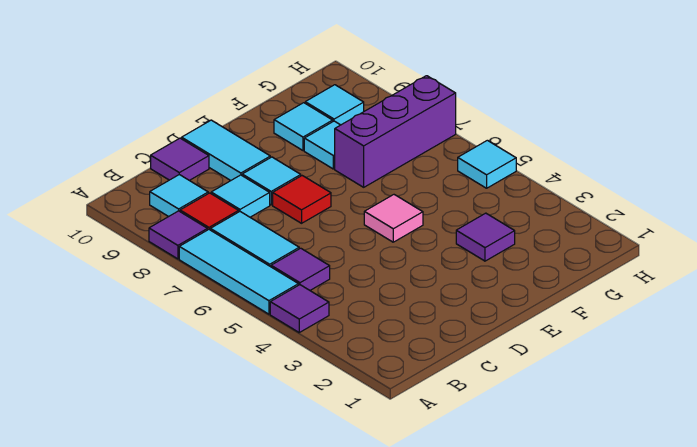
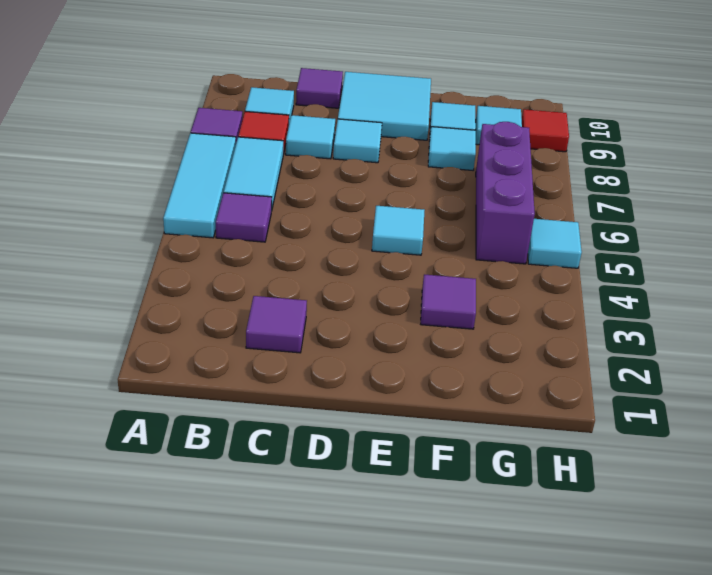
purple tile A4 level 1 -> purple tile C2 level 1
red tile D7 level 1 -> red tile H9 level 1
cyan tile D9:D10 level 1 -> cyan tile D9:E10 level 1
pink tile E5 level 1 -> cyan tile E5 level 1
purple brick F7:H7 level 1 -> purple brick G5:G7 level 1

